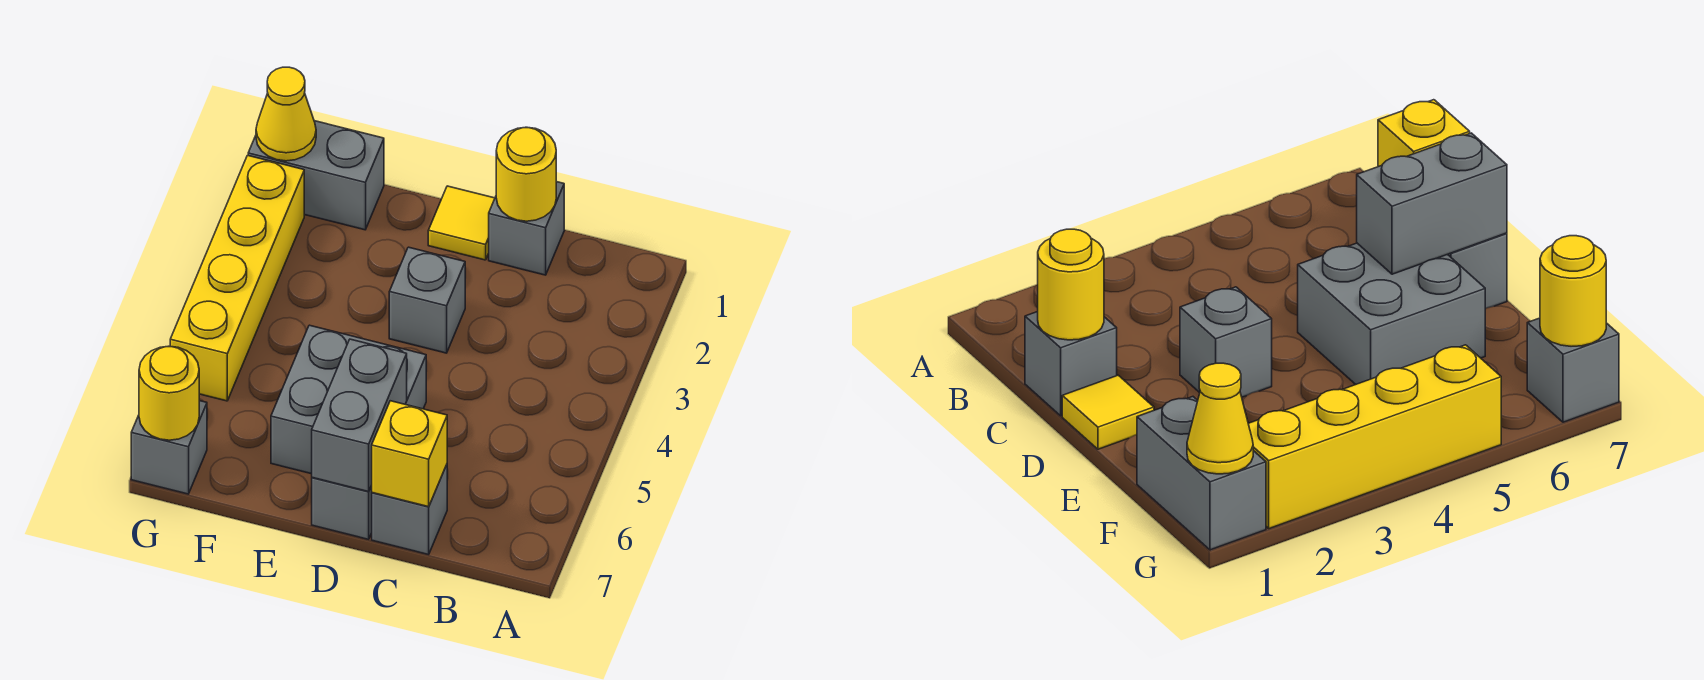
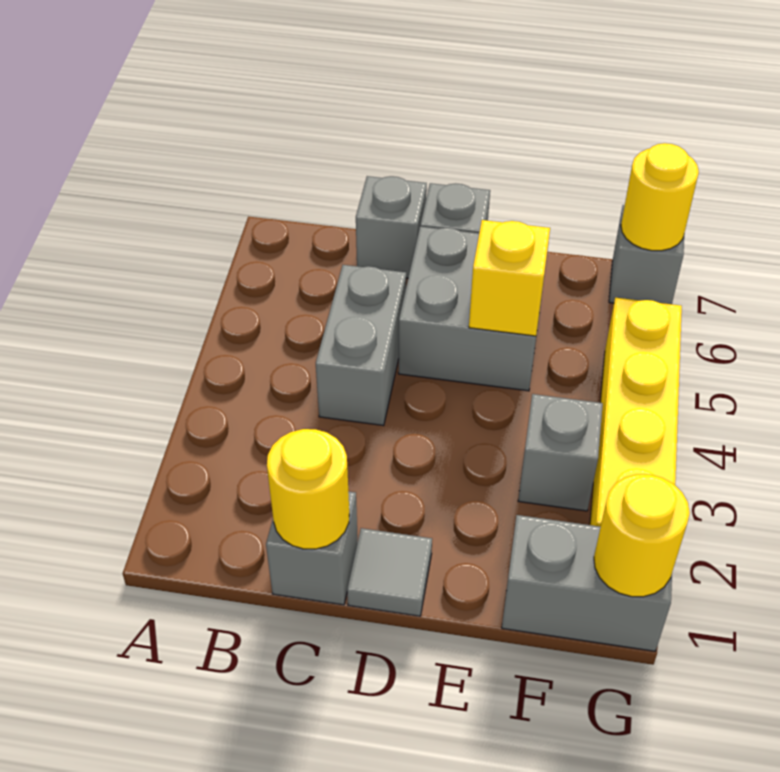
yellow brick C7 level 2 -> yellow brick E5 level 2
yellow tile D1 level 1 -> grey tile D1 level 1
grey brick D3 level 1 -> grey brick F3 level 1
grey brick D6:D7 level 2 -> grey brick C4:C5 level 1
yellow cone G1 level 2 -> yellow round brick G1 level 2

